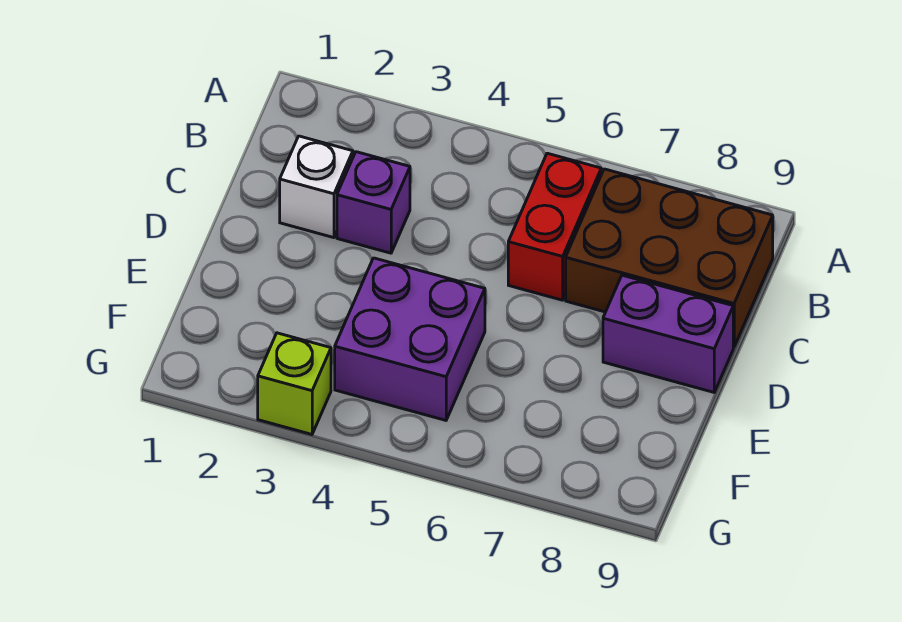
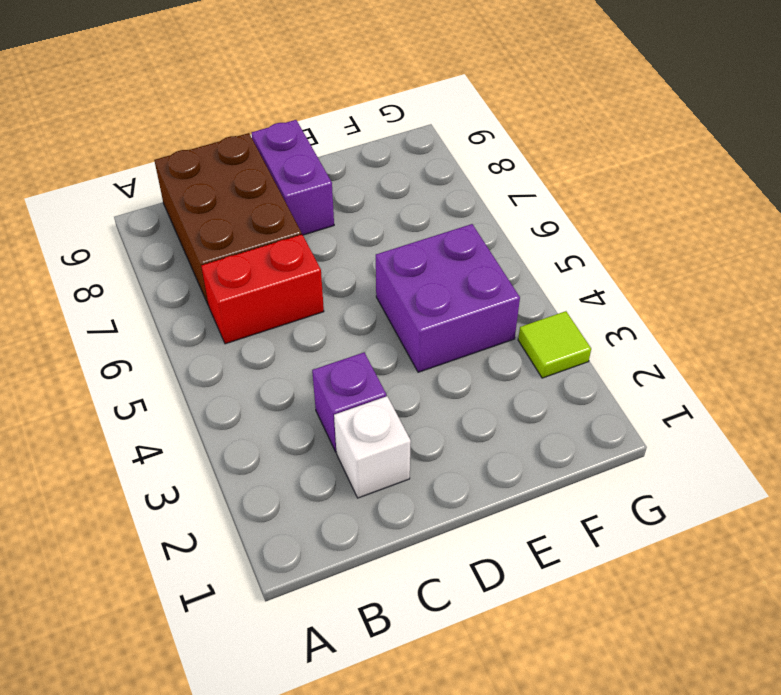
lime brick G3 level 1 -> lime tile G3 level 1

